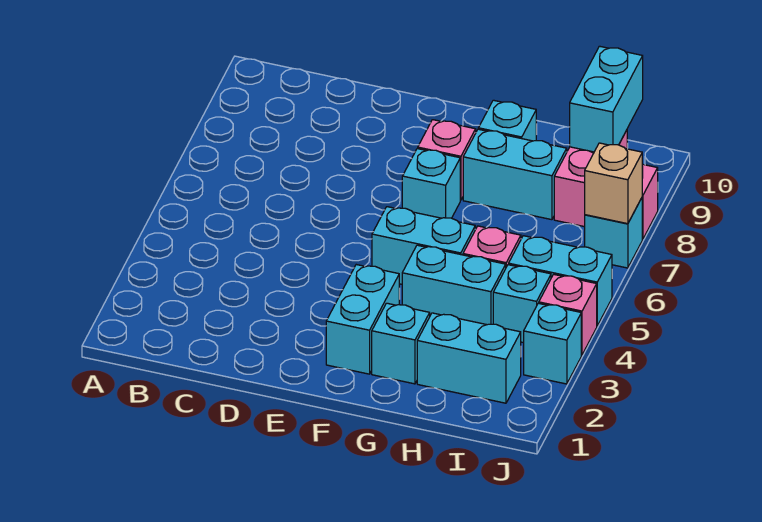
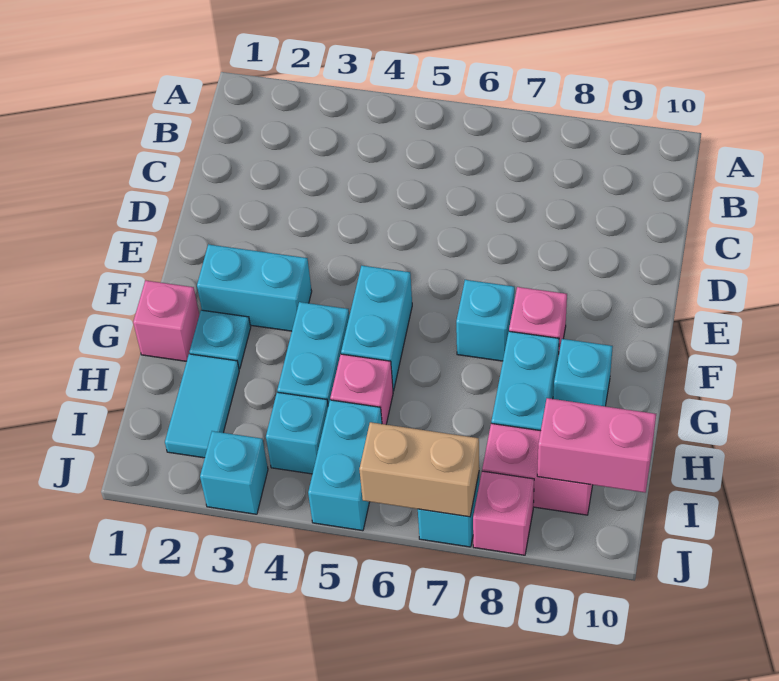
cyan brick G2 level 1 -> cyan plate G2 level 1
cyan brick H2:I2 level 1 -> cyan tile H2:I2 level 1
cyan brick I9:I10 level 2 -> pink brick I9:I10 level 2
pink brick J4 level 1 -> pink brick G1 level 1
tan brick J7 level 2 -> tan brick J6:J7 level 2

